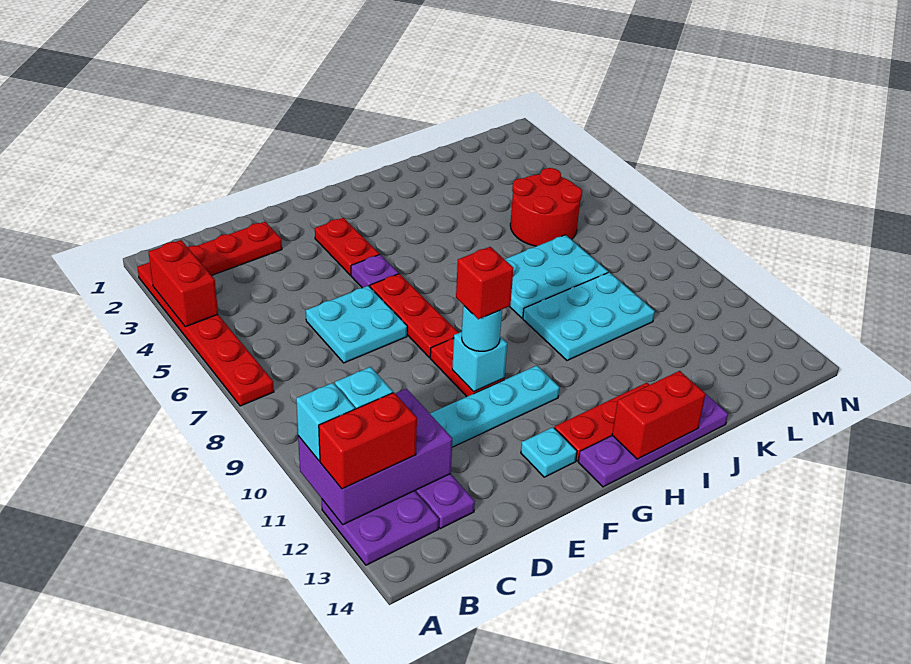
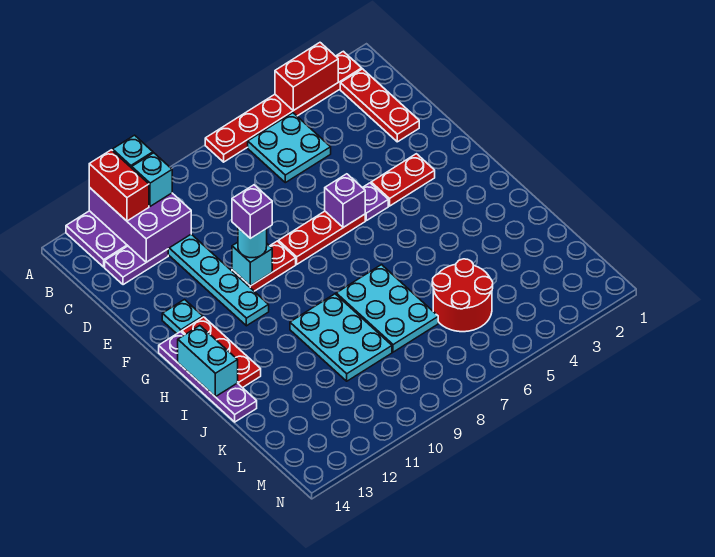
cyan plate D6:E7 level 1 -> cyan plate B5:C6 level 1
none -> purple brick F6 level 2
red brick F10 level 4 -> purple brick F10 level 4
red brick H14:I14 level 2 -> cyan brick H14:I14 level 2

